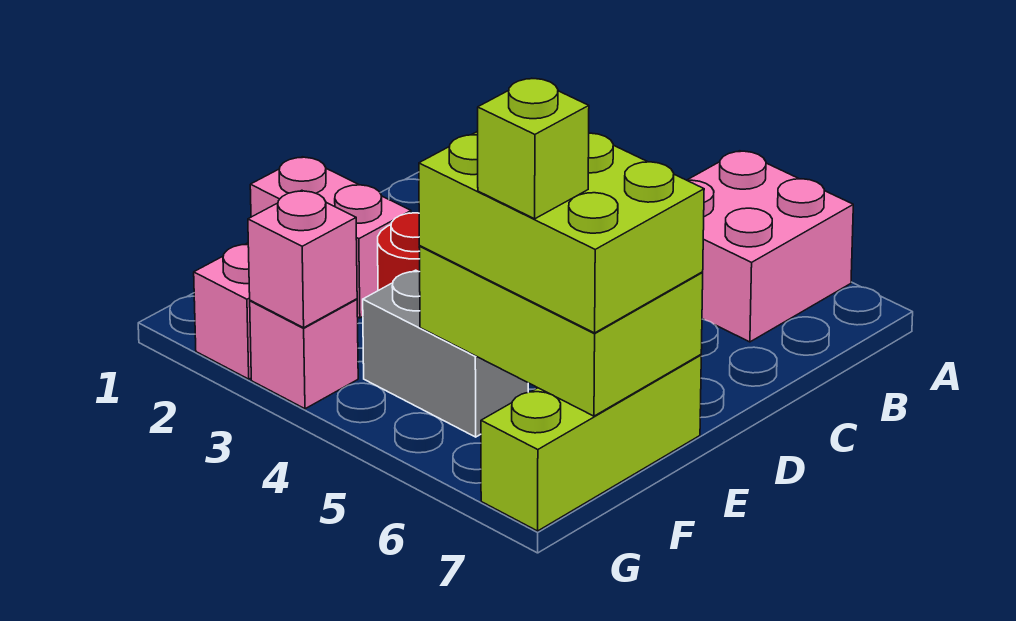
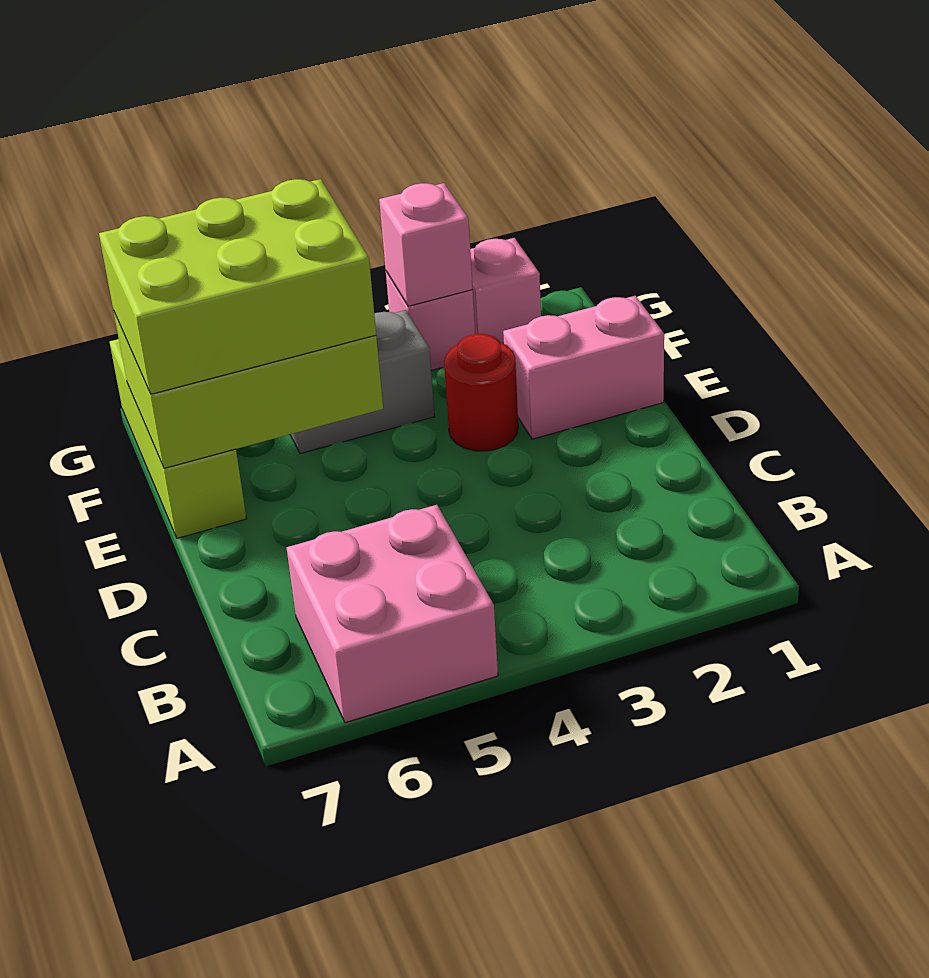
lime brick F6 level 4 -> none

